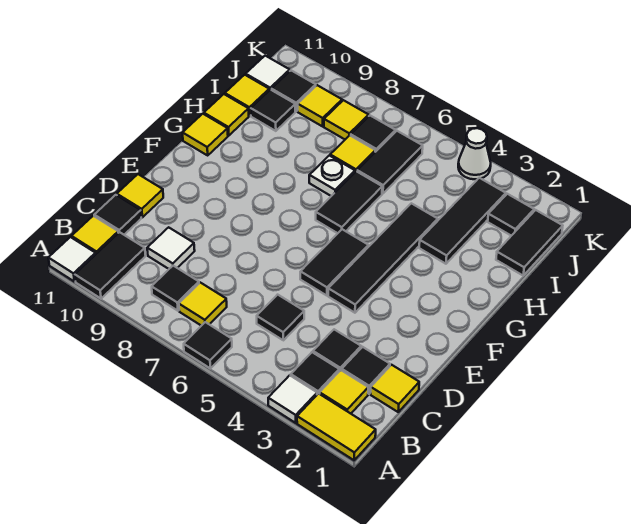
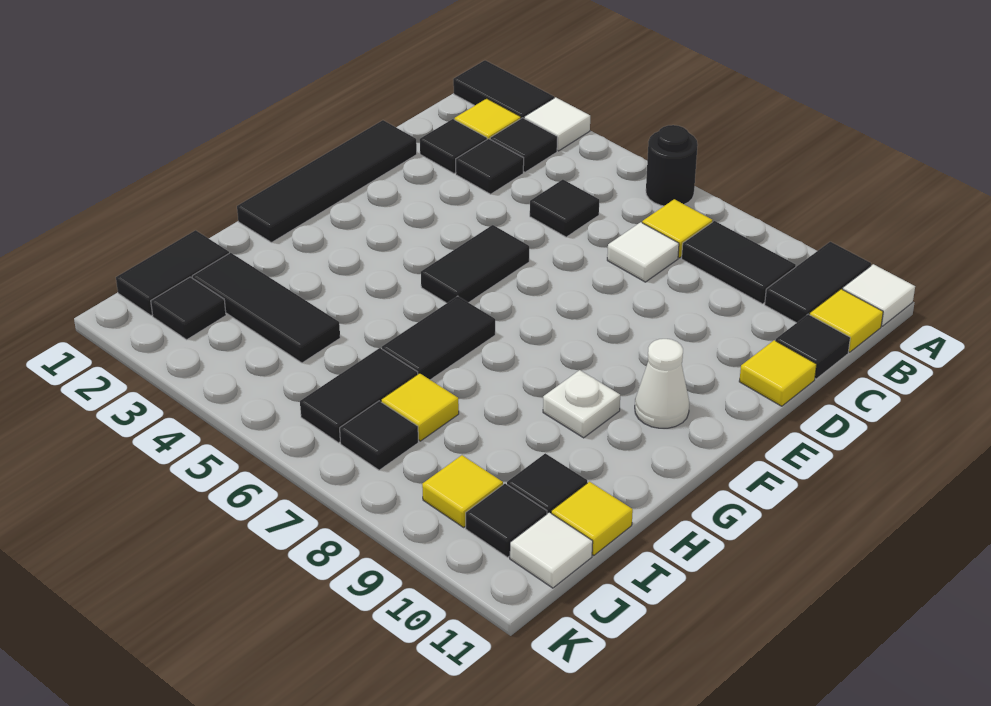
yellow tile A1:A2 level 1 -> black tile A1:A2 level 1
black tile A6 level 1 -> black round brick A6 level 1
black tile B8 level 1 -> black tile B8:B9 level 1
yellow tile C1 level 1 -> none
white tile C9 level 1 -> white tile C7 level 1
black tile E4:H4 level 1 -> black tile D1:G1 level 1
yellow tile G11 level 1 -> none
black tile H3:J3 level 1 -> black tile I2:I4 level 1
white plate H7 level 1 -> white plate G9 level 1
yellow tile H11 level 1 -> none
yellow tile J8 level 1 -> none
white cone K4 level 1 -> white cone F10 level 1

